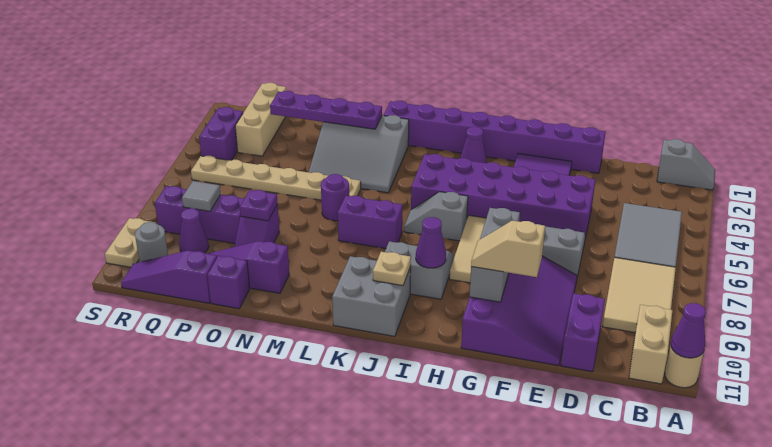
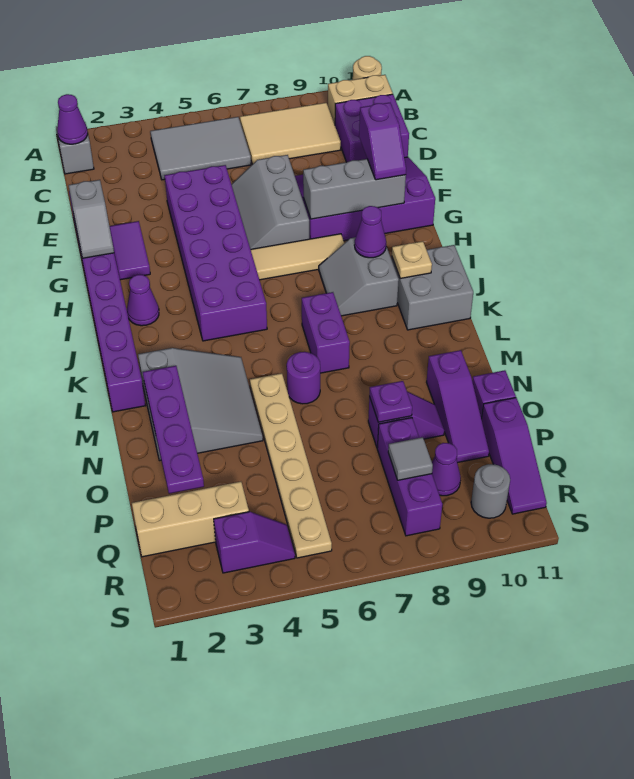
purple cone A11 level 2 -> purple cone B1 level 2
purple brick D10:D11 level 1 -> purple brick C10:D11 level 1
tan slope F10:G10 level 3 top F -> purple slope F10:G10 level 3 top F
grey slope I6:J6 level 1 top I -> grey slope F1:G1 level 2 top F
purple brick R3:R4 level 1 -> purple slope R3:R4 level 1 top 3
tan plate S9:S10 level 1 -> none

